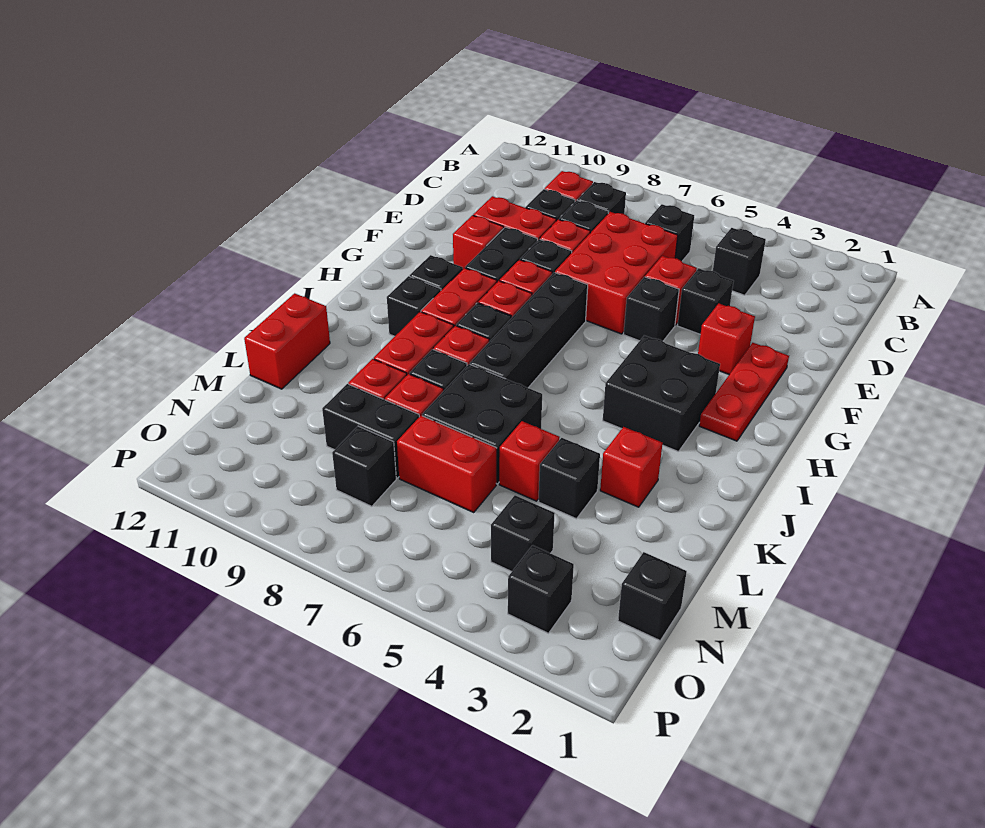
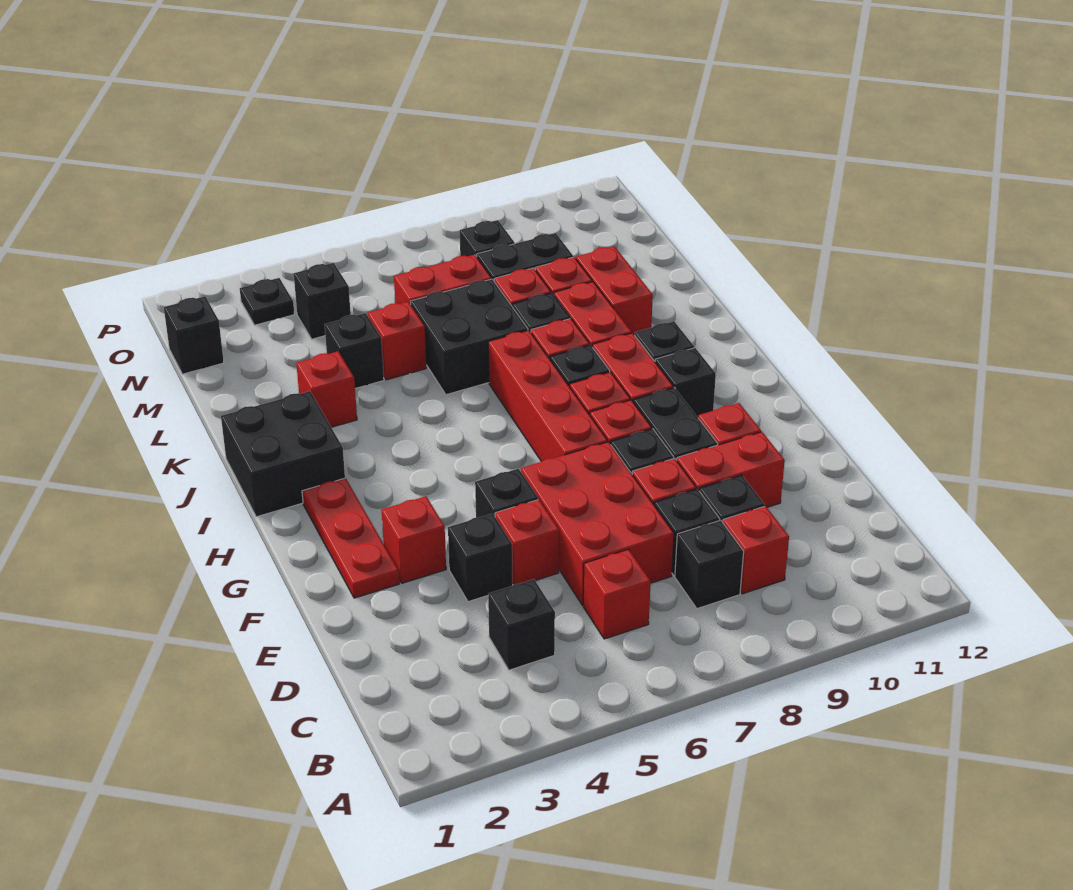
black brick C6 level 1 -> red brick C6 level 1
black brick G7:J7 level 1 -> red brick G7:J7 level 1
black brick H3:I4 level 1 -> black brick I1:J2 level 1
red brick K12:L12 level 1 -> red brick K10:L10 level 1
black brick O3 level 1 -> black plate O3 level 1

